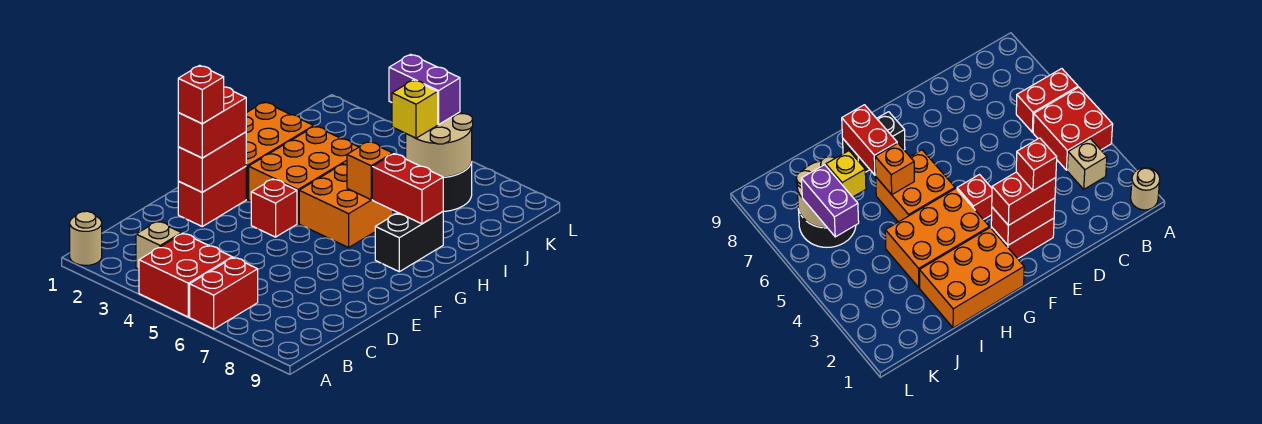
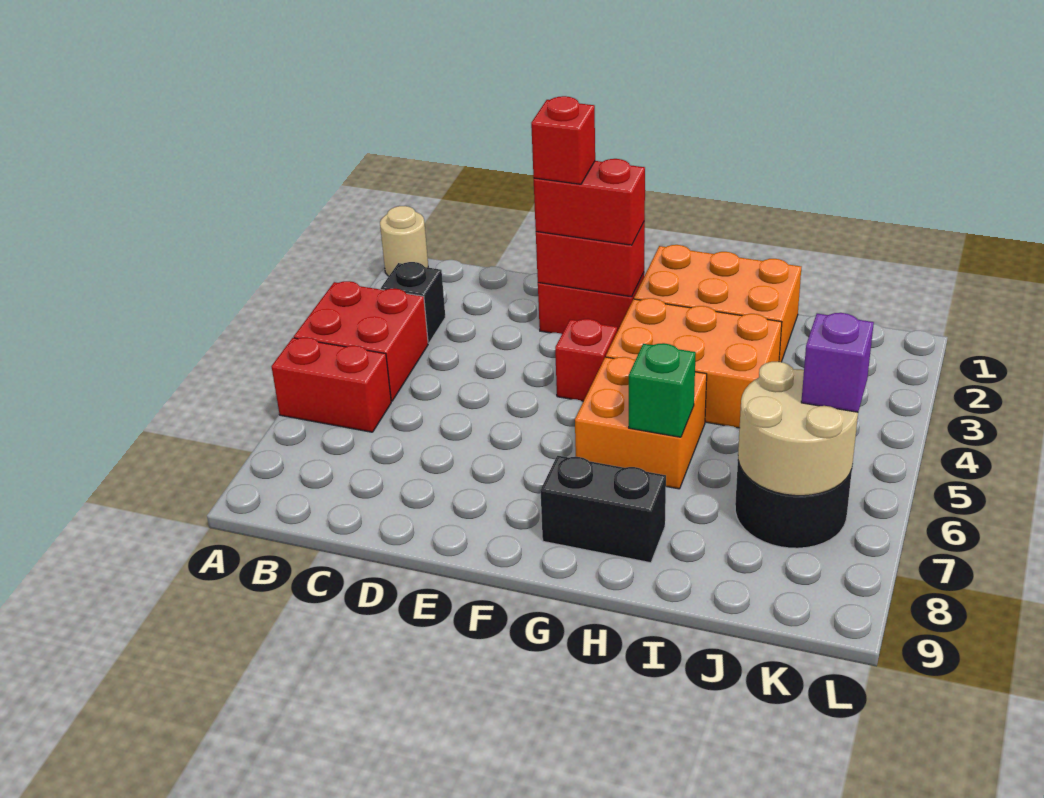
tan brick B3 level 1 -> black brick B3 level 1
orange brick H6 level 2 -> green brick H6 level 2
red brick H7:H8 level 2 -> none
yellow brick J6 level 3 -> none
purple brick K5:K6 level 3 -> purple brick K6 level 3

